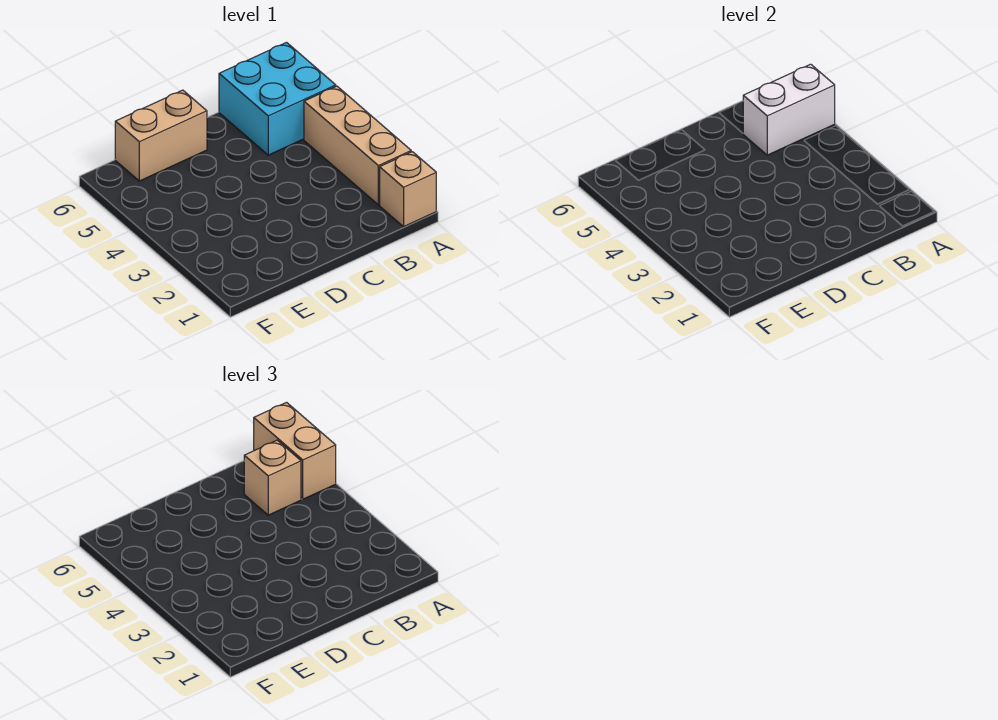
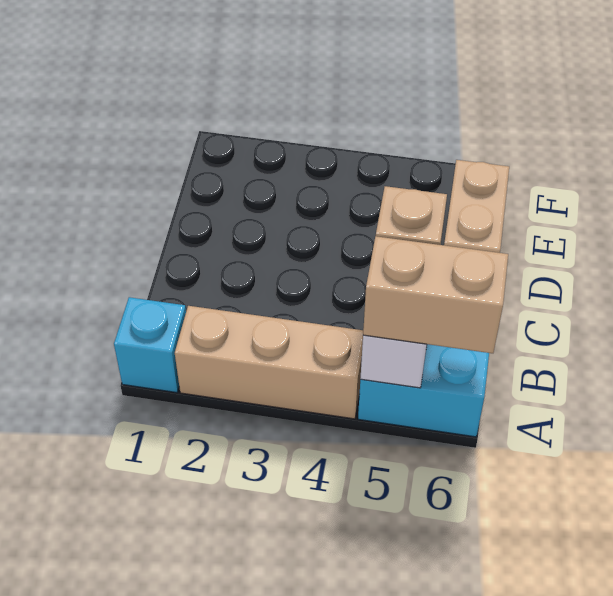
tan brick A1 level 1 -> cyan brick A1 level 1

